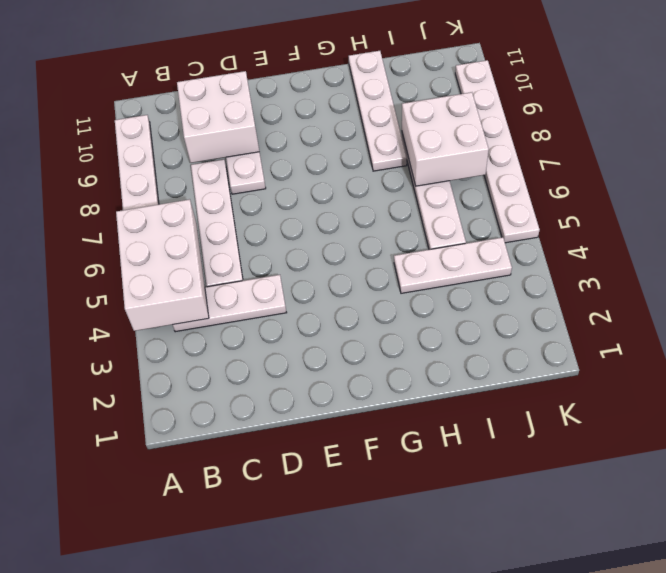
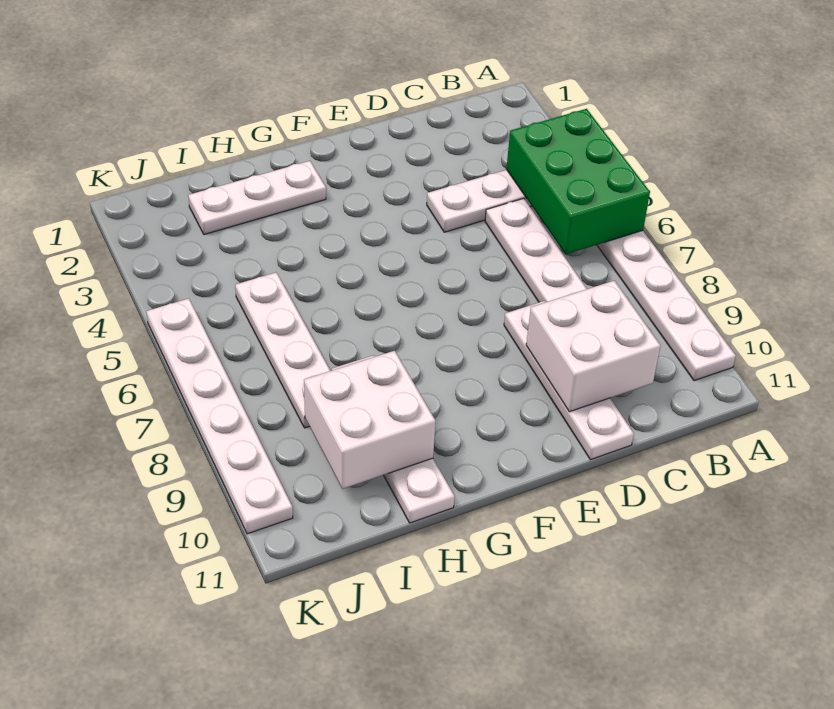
white brick A4:B6 level 2 -> green brick A4:B6 level 2
white plate H4:J4 level 1 -> white plate G2:I2 level 1
white brick I7:J8 level 2 -> white brick H9:I10 level 2

